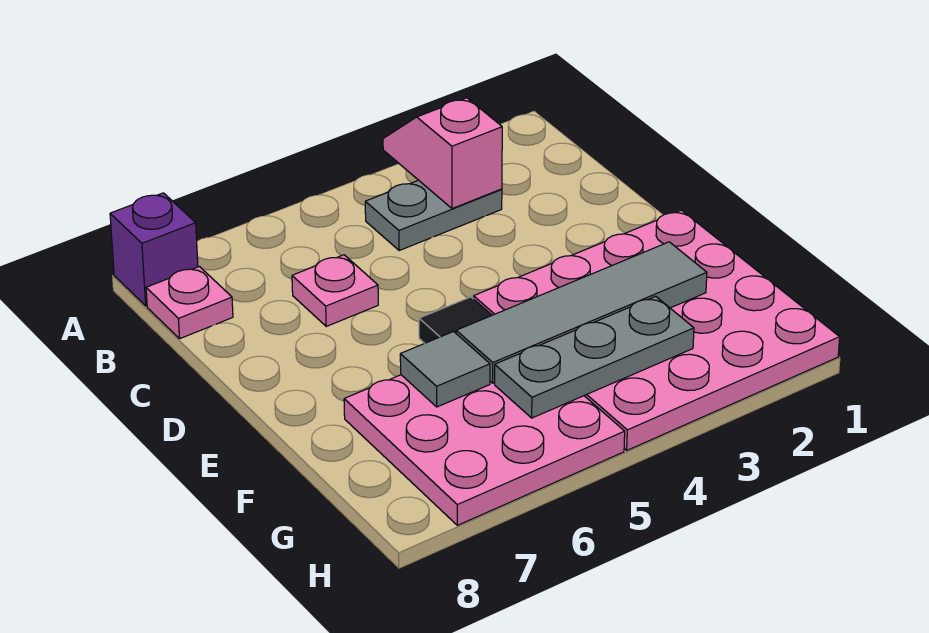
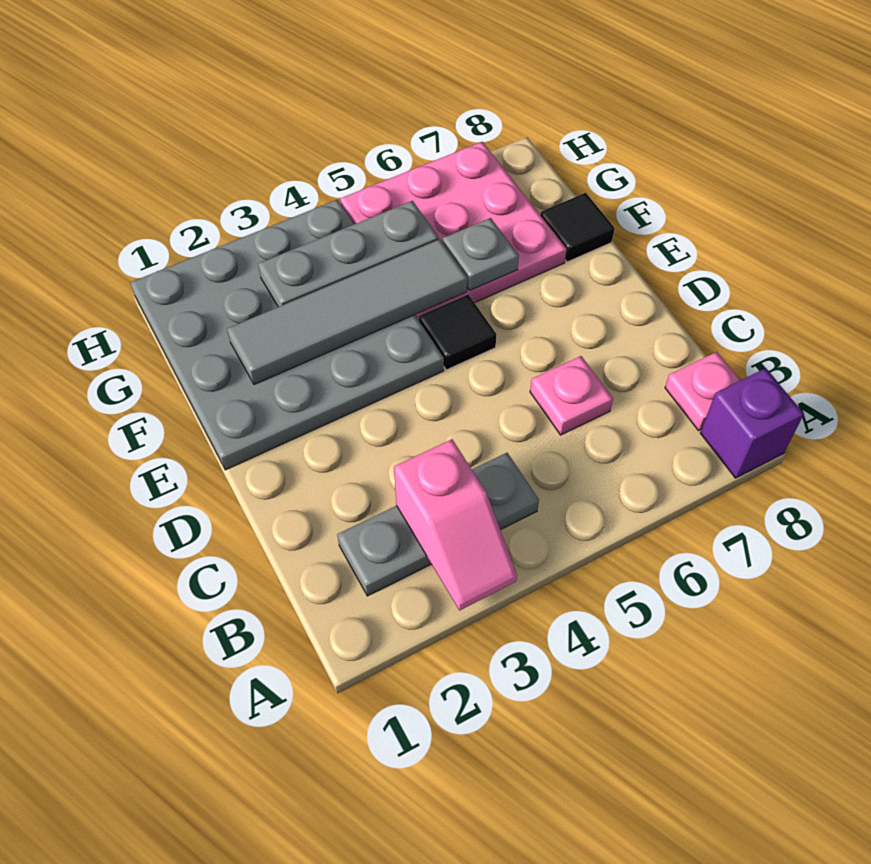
grey plate B3:B4 level 1 -> grey plate B2:B4 level 1
pink plate E1:H4 level 1 -> grey plate E1:H4 level 1
grey tile F6 level 2 -> grey plate F6 level 2
none -> black tile F8 level 1

